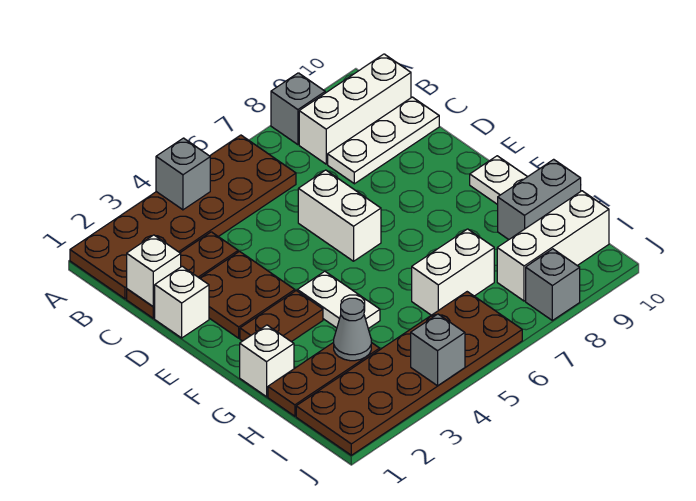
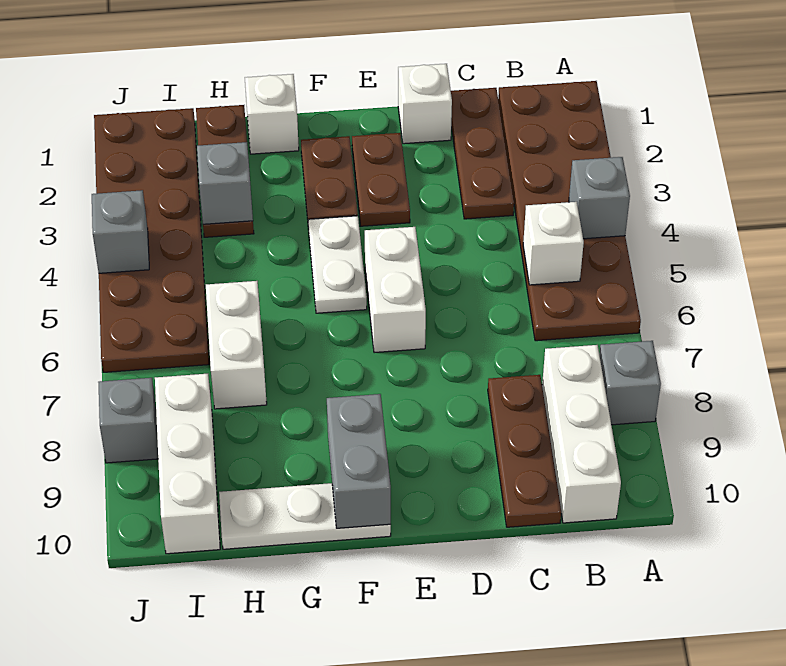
white brick C1 level 2 -> white brick B5 level 2
white plate C8:C10 level 1 -> brown plate C8:C10 level 1
brown plate D2:E3 level 1 -> brown plate E2:E3 level 1
white brick D6:E6 level 1 -> white brick E5:E6 level 1
white plate F4:G4 level 1 -> white plate F4:F5 level 1
grey cone H3 level 2 -> grey brick H3 level 2
grey brick H9:H10 level 2 -> grey brick F9:F10 level 2

